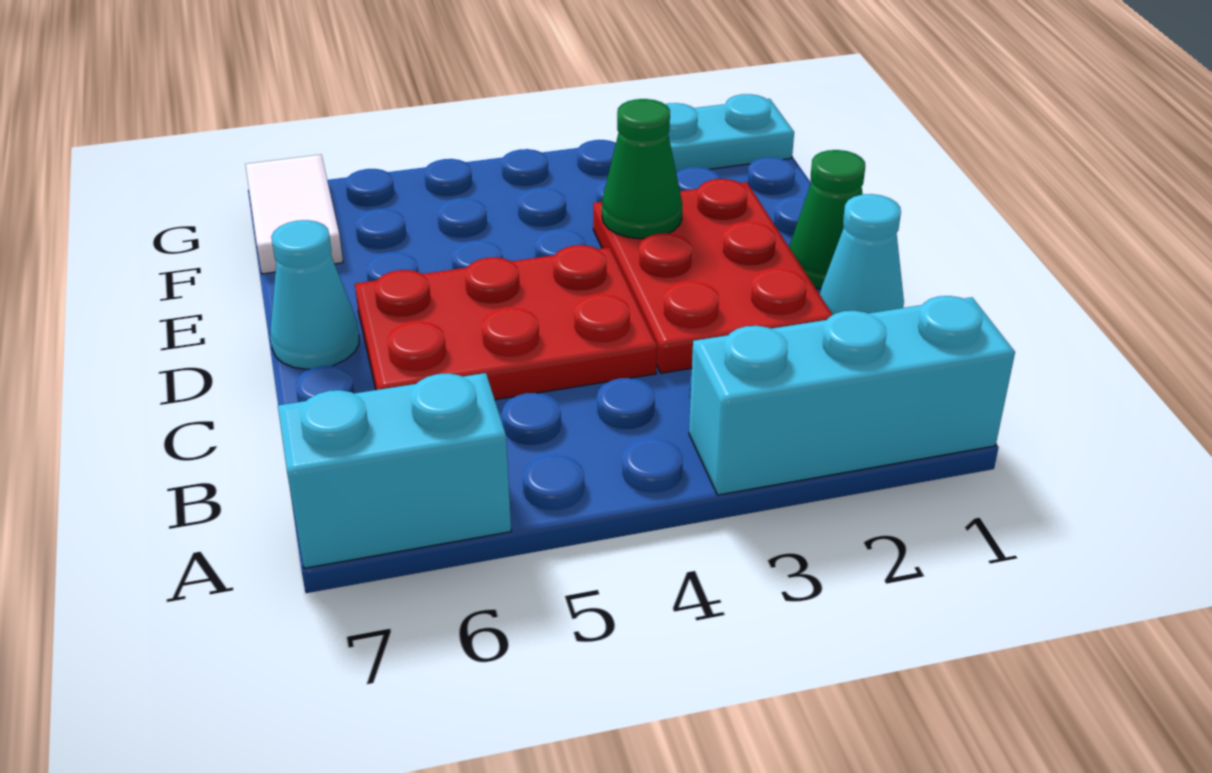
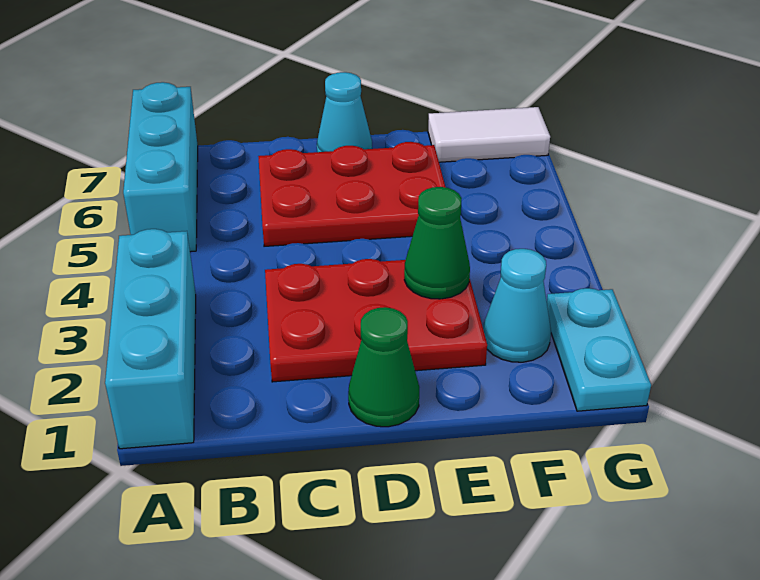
cyan brick A6:A7 level 1 -> cyan brick A5:A7 level 1
cyan cone C1 level 1 -> cyan cone F2 level 1
red plate C4:D6 level 1 -> red plate C5:E6 level 1

